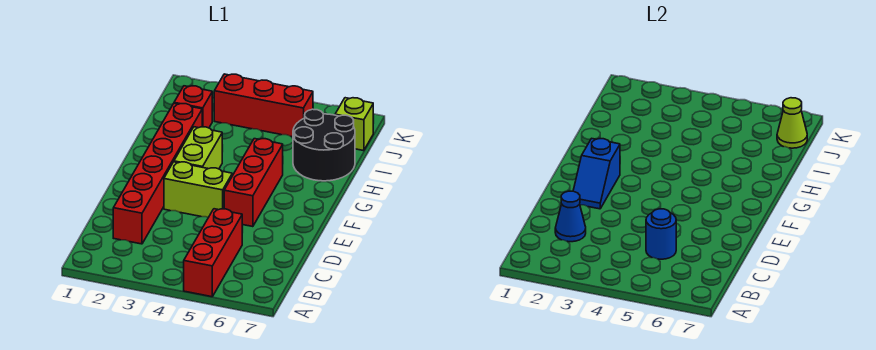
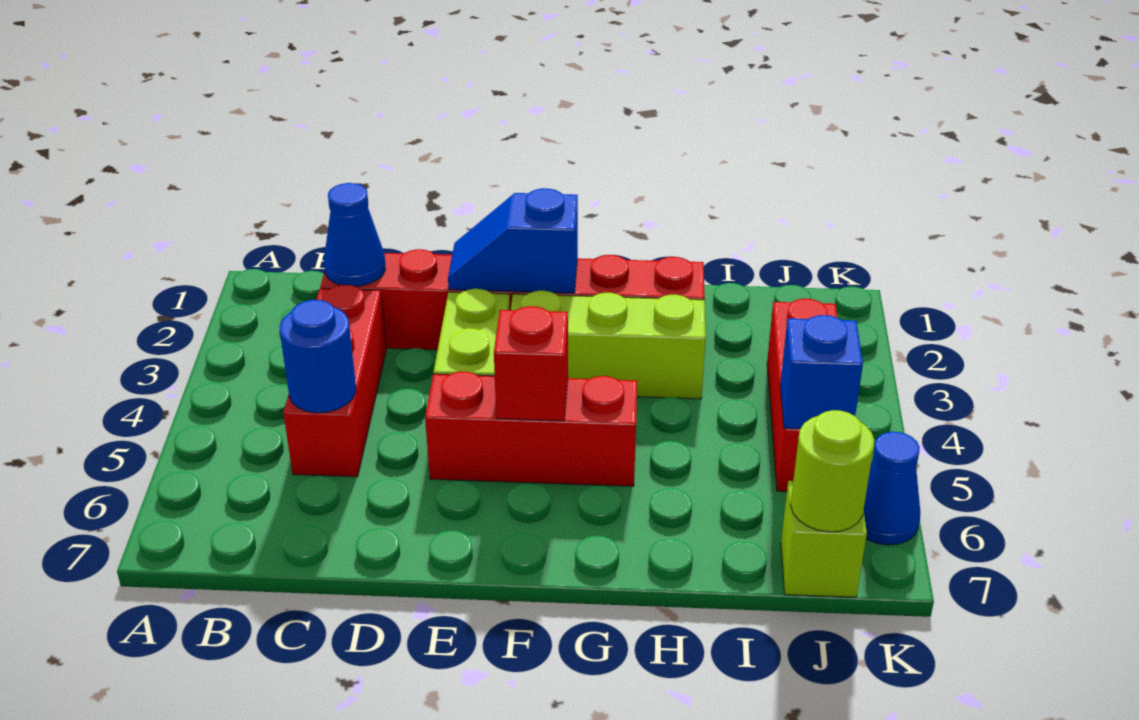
red brick A5:C5 level 1 -> red brick C3:C5 level 1
lime brick F3:G3 level 1 -> lime brick F3:H3 level 1
black round brick H6:I7 level 1 -> none
red brick I2 level 1 -> red brick F5 level 2
none -> blue brick J5 level 2
lime cone J7 level 2 -> lime round brick J7 level 2
none -> blue cone K6 level 1

